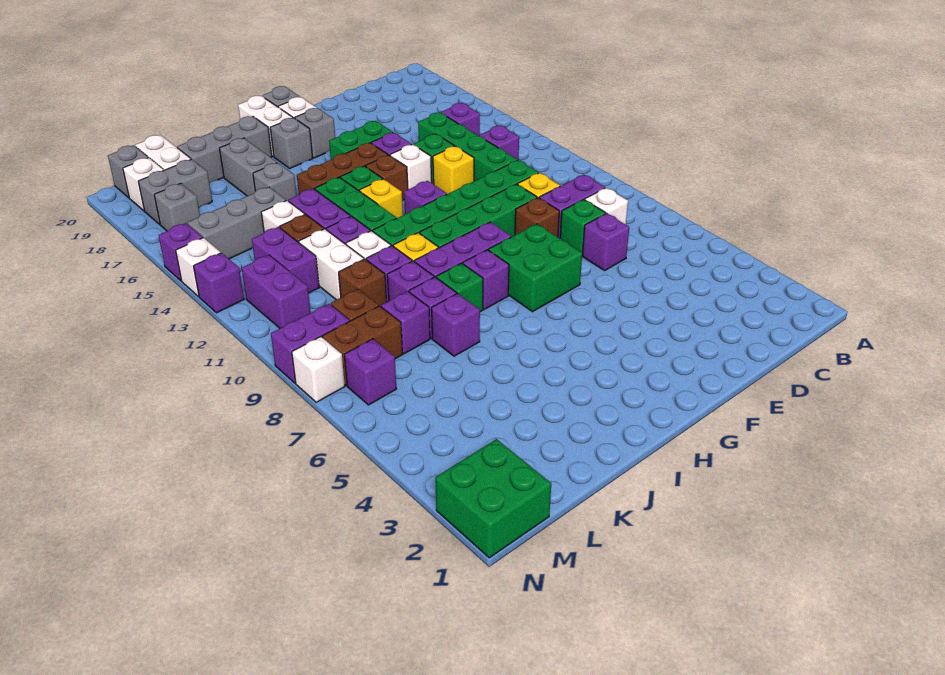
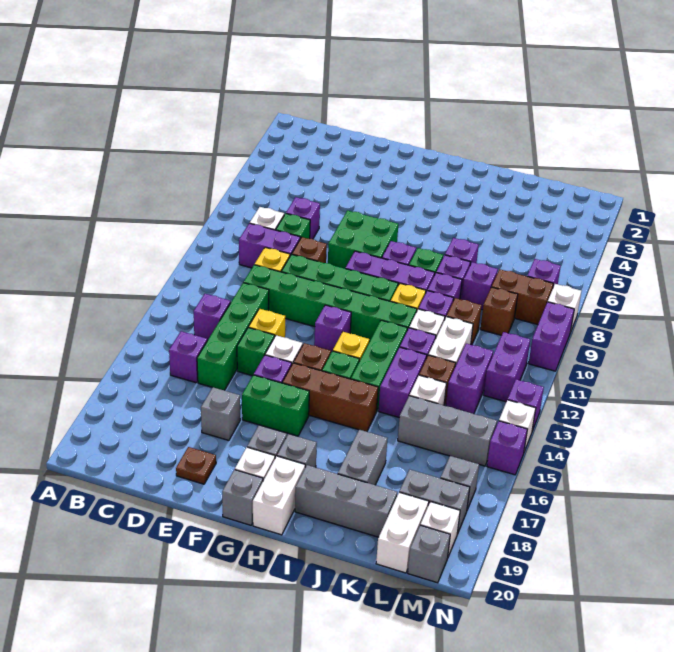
none -> brown plate E19 level 1
grey brick J16 level 1 -> grey brick E17 level 1
green brick M1:N2 level 1 -> none
purple brick M9:N9 level 1 -> purple brick N9:N10 level 1

